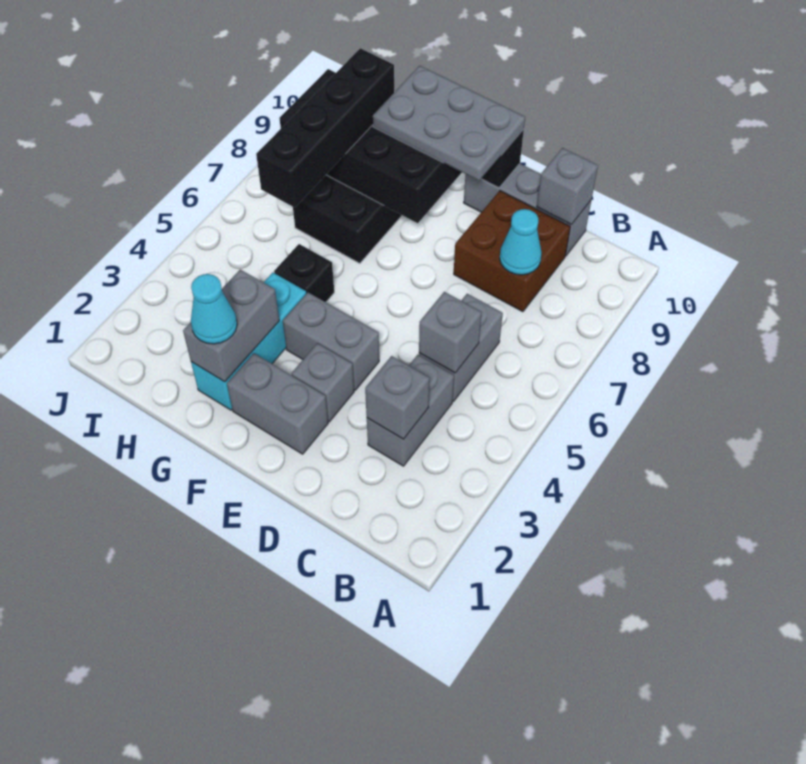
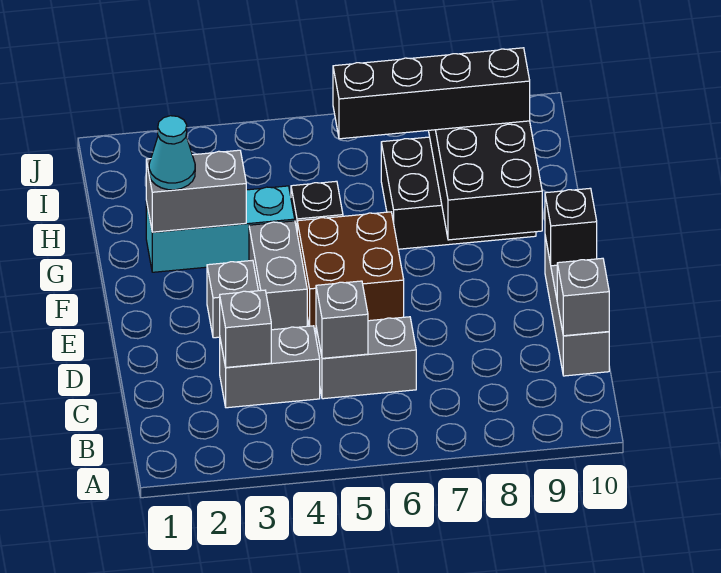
brown brick C8:D9 level 1 -> brown brick E5:F6 level 1
cyan cone C8 level 2 -> none
grey brick E2:F2 level 1 -> none
grey plate E9:G10 level 3 -> none

